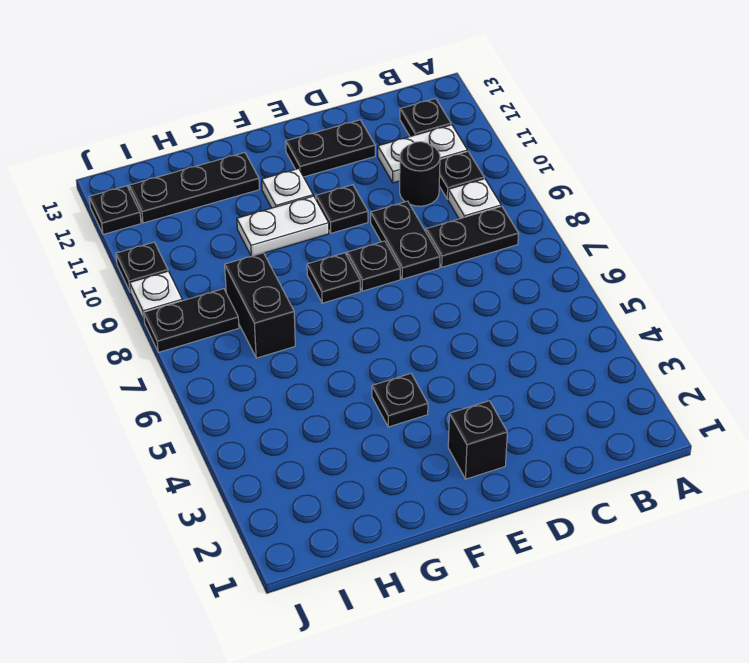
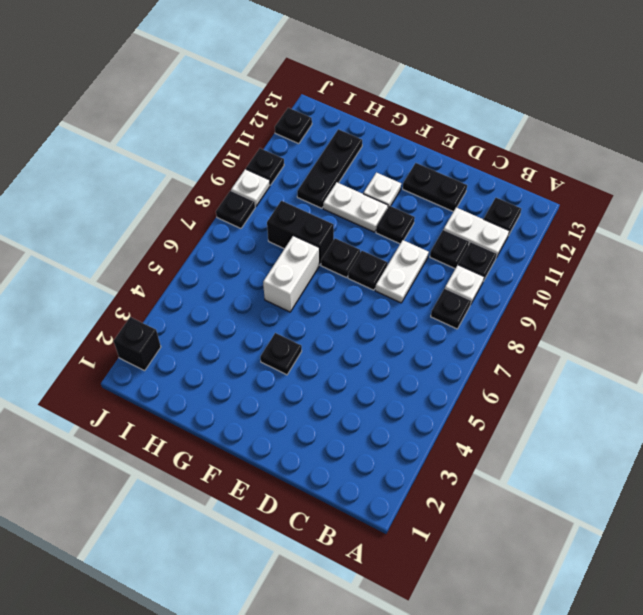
black plate B8:C8 level 1 -> black plate B8 level 1
black round brick C10 level 1 -> black plate C10 level 1
black plate D8:D9 level 1 -> white plate D8:D9 level 1
black brick E2 level 1 -> black brick J2 level 1
none -> white brick G6:G7 level 1
black plate G12:I12 level 1 -> black plate H10:H12 level 1
black brick H7:H8 level 1 -> black brick G8:H8 level 1
black plate I8:J8 level 1 -> black plate J8 level 1

